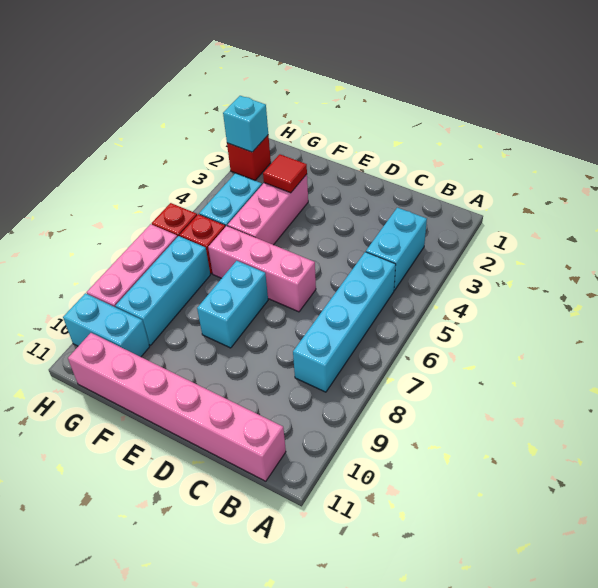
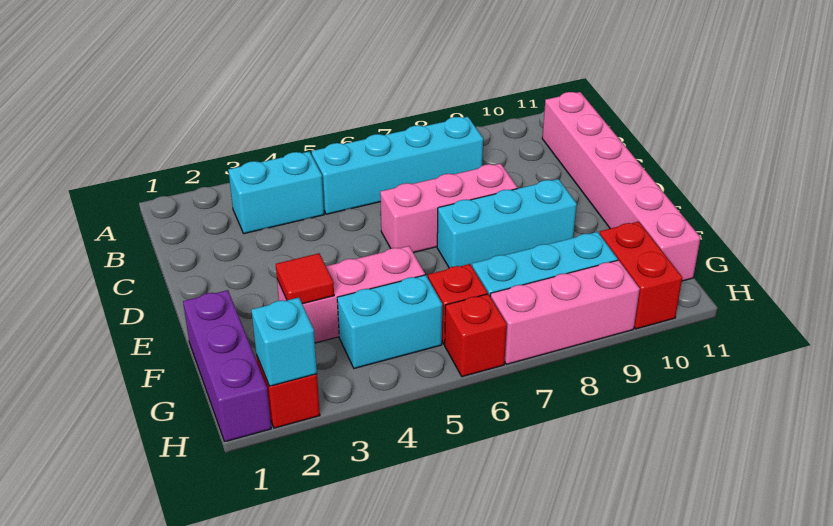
pink brick D6:F6 level 1 -> pink brick D6:D8 level 1
cyan brick E7:E8 level 1 -> cyan brick E7:E9 level 1
none -> purple brick F1:H1 level 1
cyan brick G10:H10 level 1 -> red brick G10:H10 level 1

